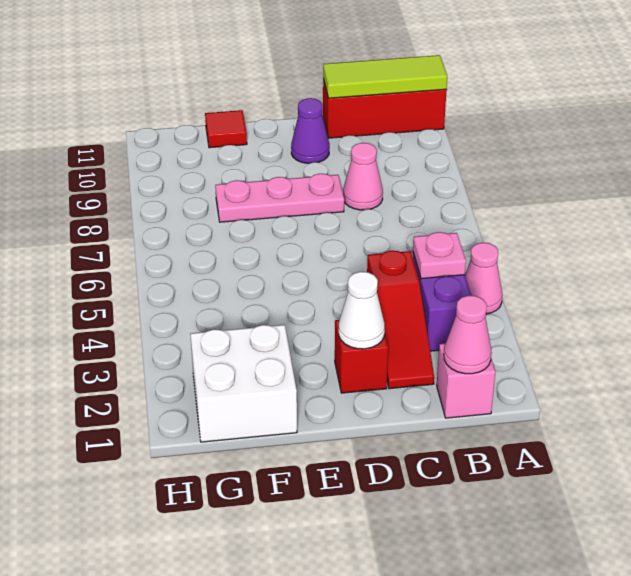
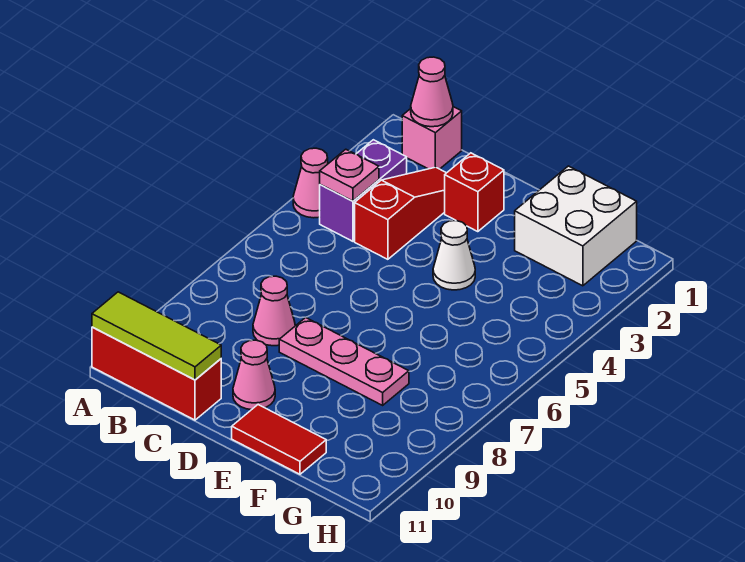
white cone D2 level 2 -> white cone E4 level 1
purple cone D10 level 1 -> pink cone D10 level 1
red tile F11 level 1 -> red tile E11:F11 level 1

